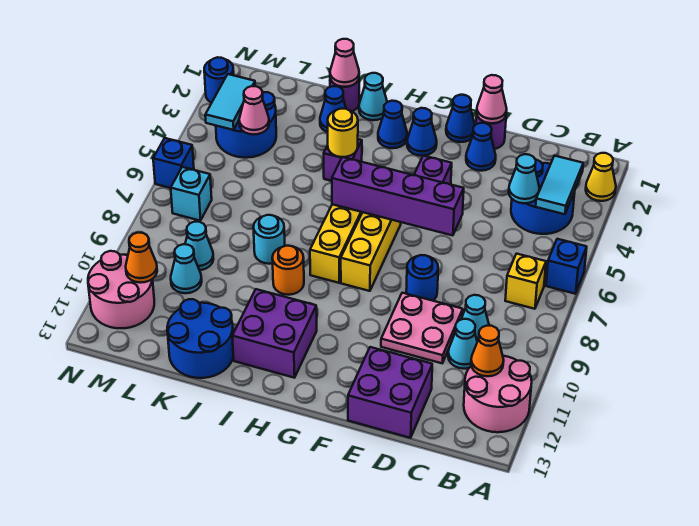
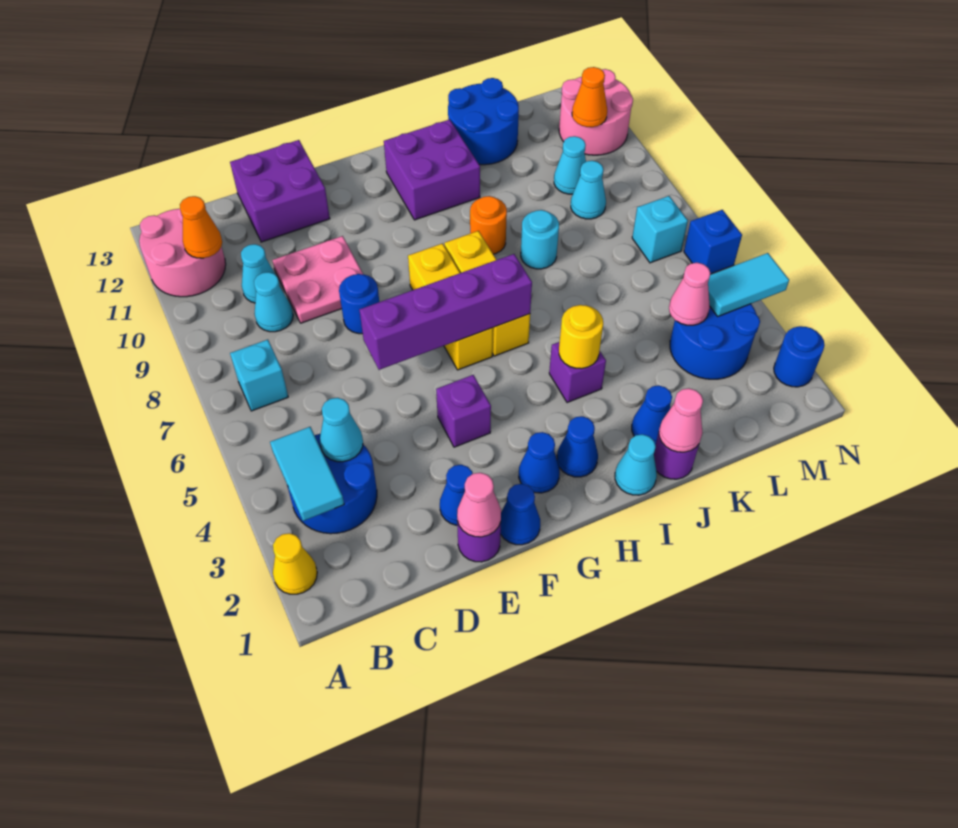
blue brick A6 level 1 -> none
yellow brick B7 level 1 -> cyan brick B7 level 1
cyan tile M3:M4 level 2 -> cyan tile M4:N4 level 2

